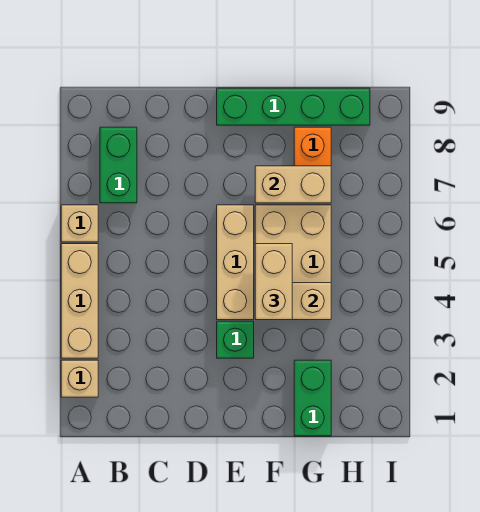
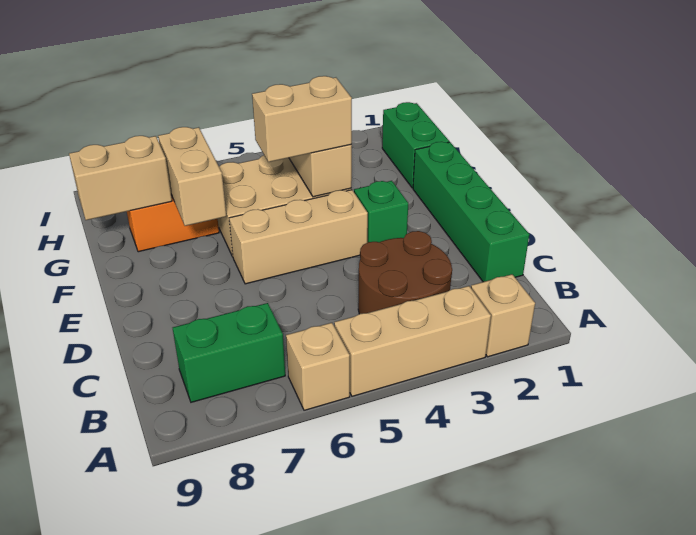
none -> brown round brick B3:C4 level 1
green brick E9:H9 level 1 -> green brick C1:F1 level 1
green brick G1:G2 level 1 -> green brick G1:H1 level 1
none -> tan brick G8:G9 level 2

